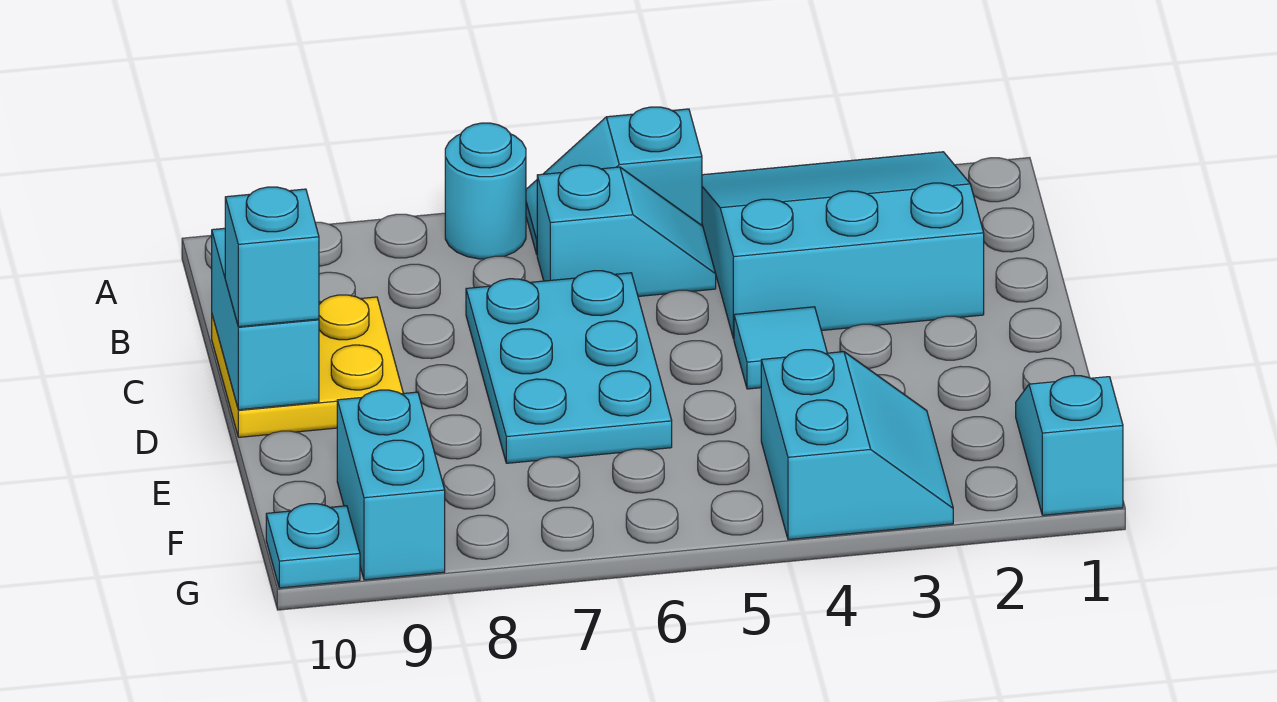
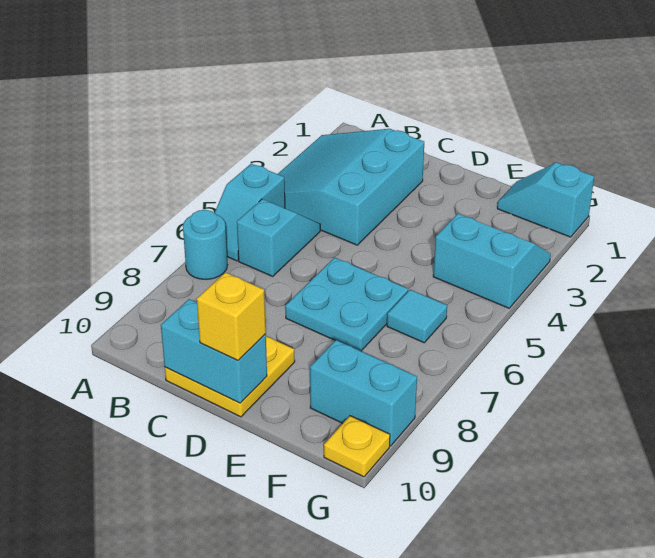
cyan plate C6:E7 level 1 -> cyan plate D6:E7 level 1
cyan tile D4 level 1 -> cyan tile F6 level 1
cyan brick D10 level 3 -> yellow brick D10 level 3
cyan plate G10 level 1 -> yellow plate G10 level 1

